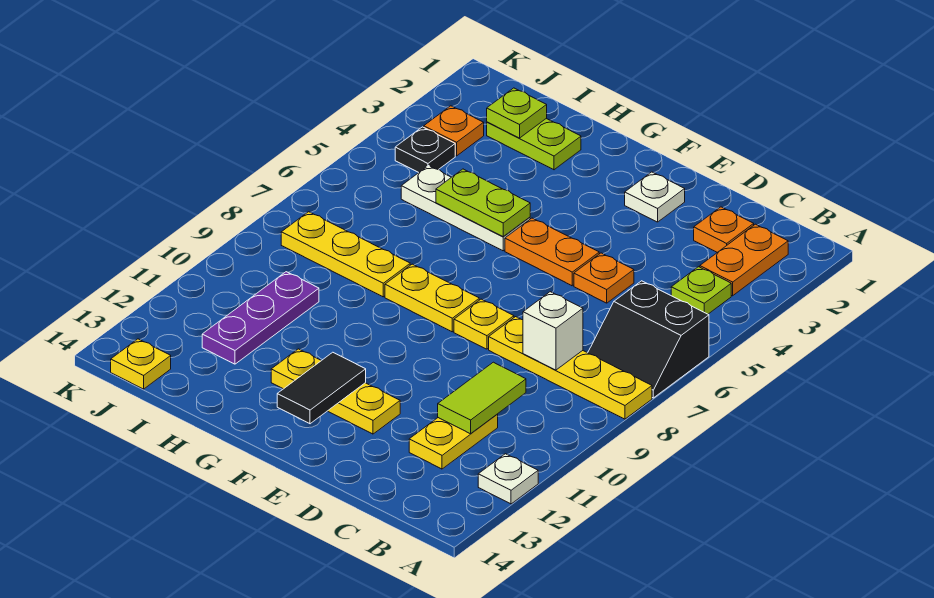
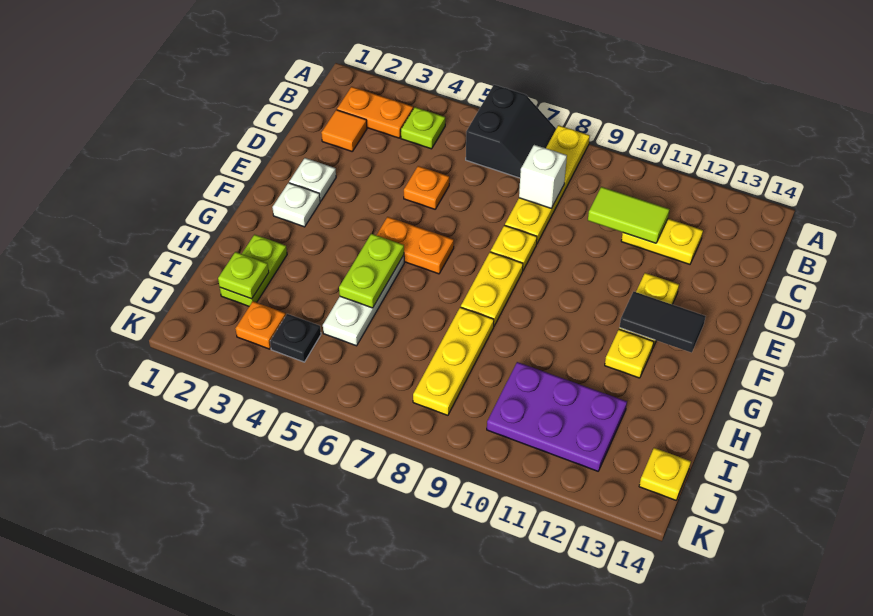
white plate A12 level 1 -> white plate F2 level 1
orange plate C2 level 1 -> orange tile C2 level 1
orange plate E5:F5 level 1 -> orange plate F5:F6 level 1
purple plate I10:I12 level 1 -> purple plate I10:J12 level 1

